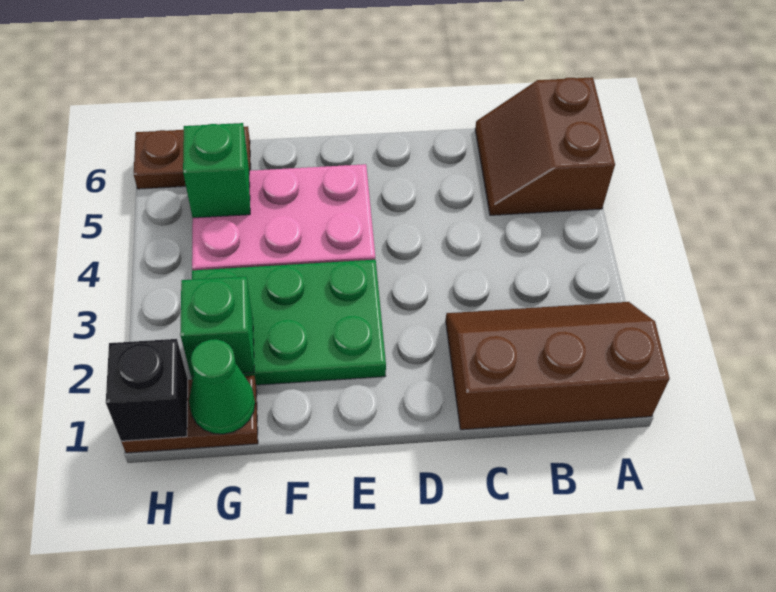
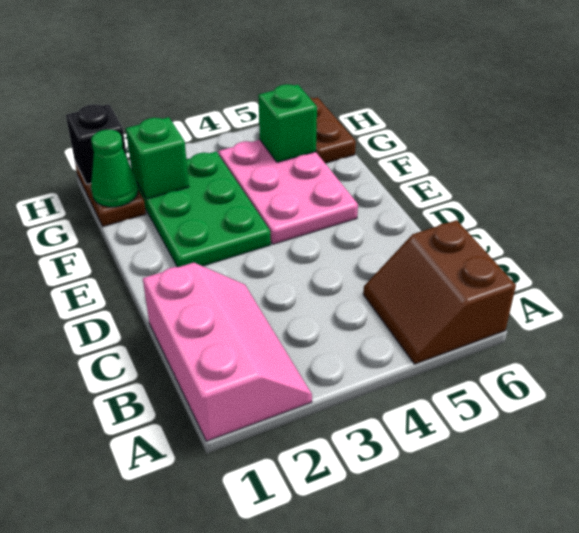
brown slope A1:C2 level 1 top 1 -> pink slope A1:C2 level 1 top 1
brown slope A5:B6 level 1 top A -> brown slope A5:B6 level 1 top 6

